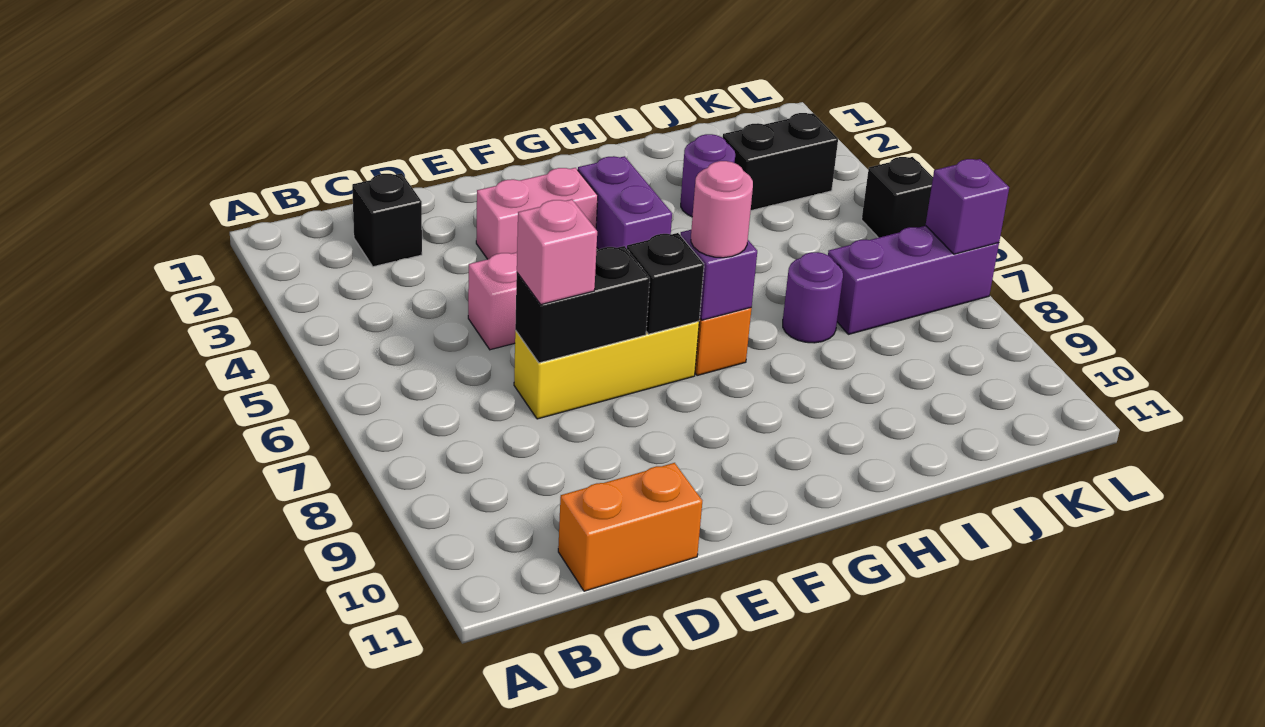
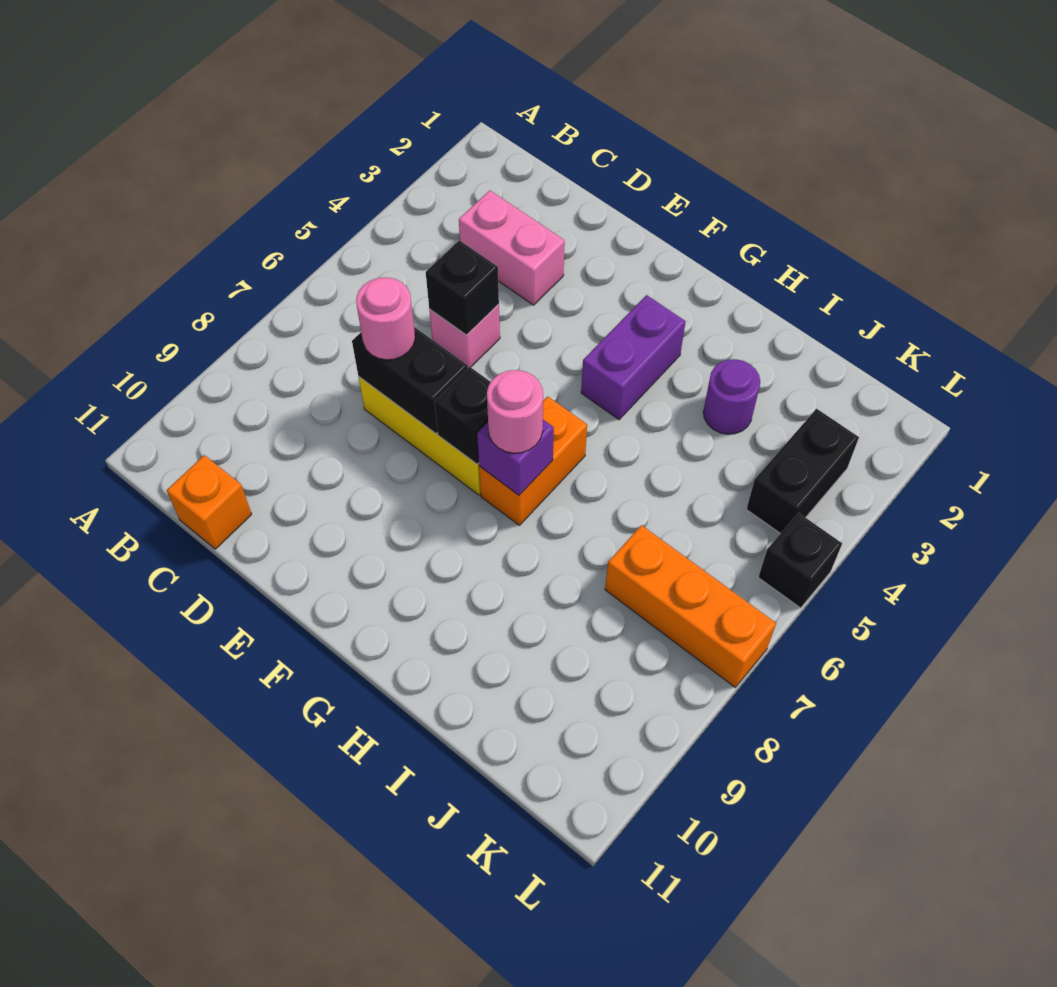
black brick C2 level 1 -> black brick D5 level 2
orange brick C11:D11 level 1 -> orange brick C11 level 1
pink brick D7 level 3 -> pink round brick D7 level 3
pink brick E3:F3 level 1 -> pink brick C3:D3 level 1
purple round brick I7 level 1 -> none
black brick J3:K3 level 1 -> black brick K3:K4 level 1
purple brick J7:L7 level 1 -> orange brick J7:L7 level 1
purple brick L7 level 2 -> none

